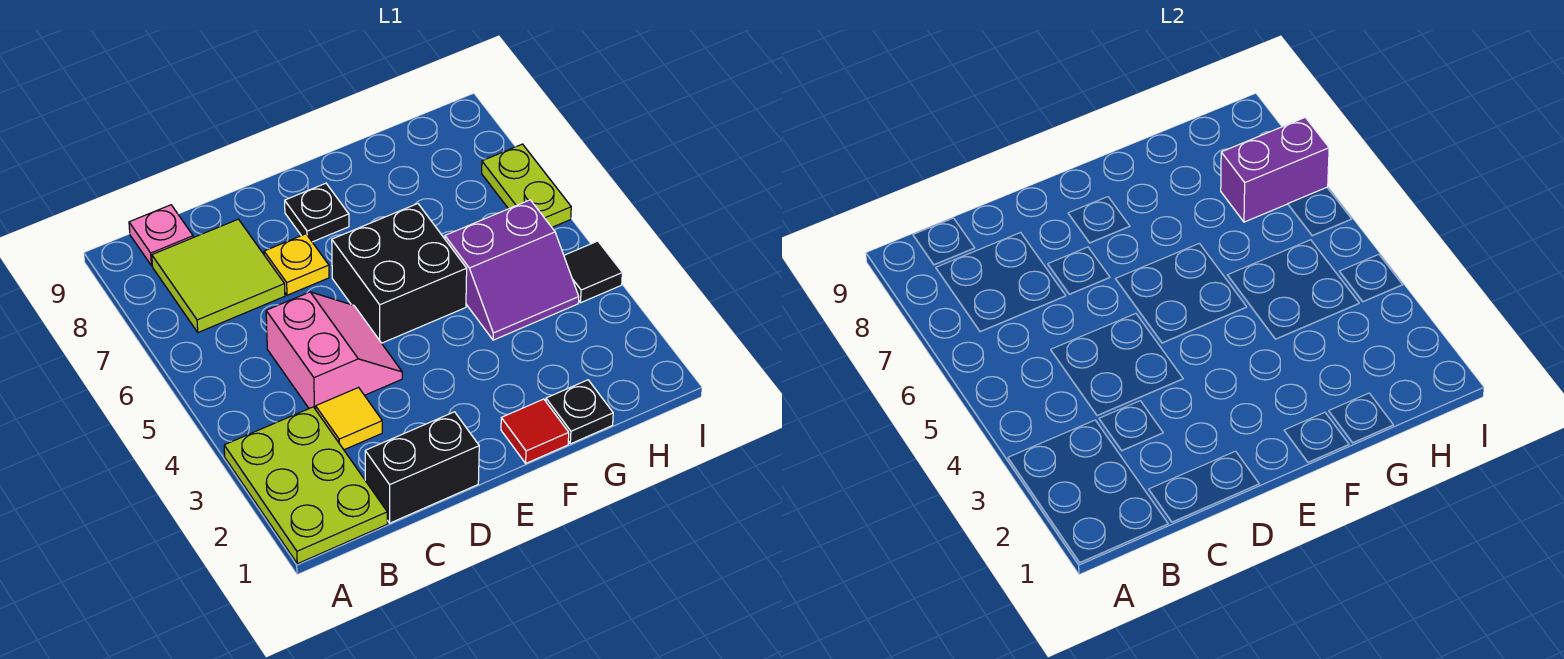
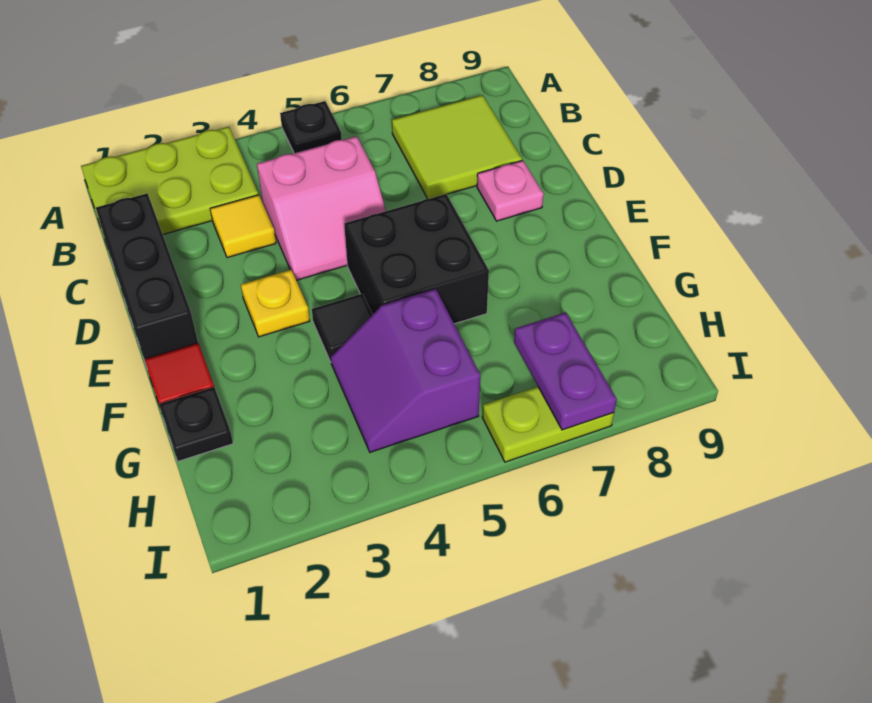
pink plate B9 level 1 -> pink plate D8 level 1
black brick C1:D1 level 1 -> black brick C1:E1 level 1
yellow plate D7 level 1 -> yellow plate E3 level 1
black plate E8 level 1 -> black plate A5 level 1
purple brick H7:I7 level 2 -> purple plate H7:I7 level 2
black tile I4 level 1 -> black tile F4 level 1

